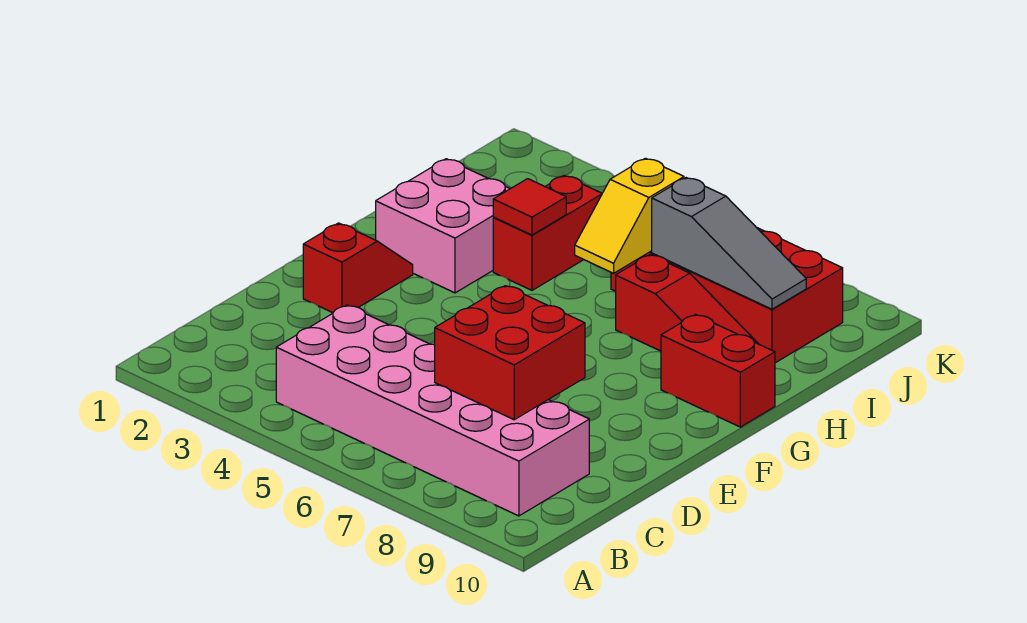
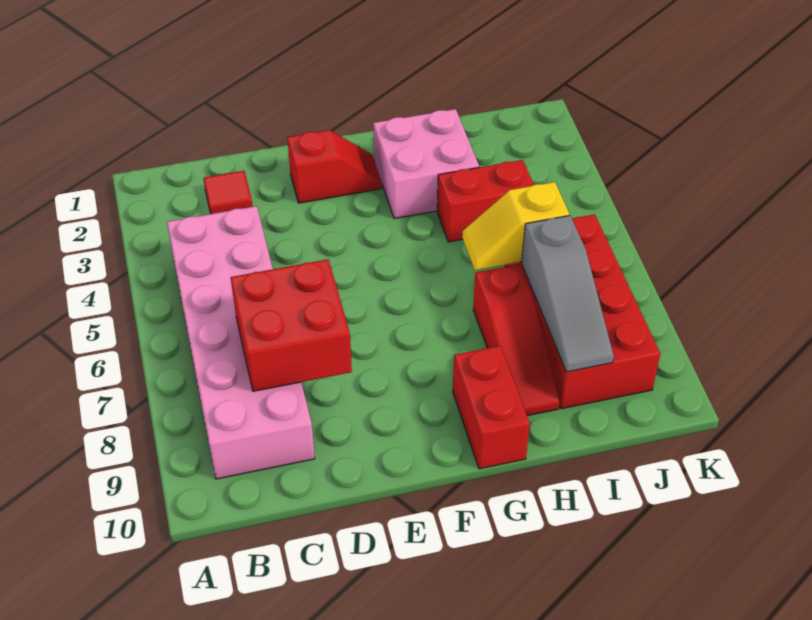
red tile H4 level 2 -> red tile C2 level 1

